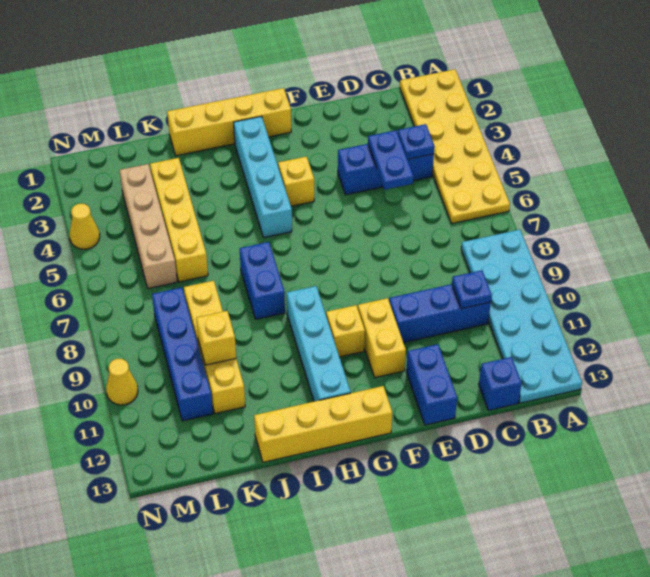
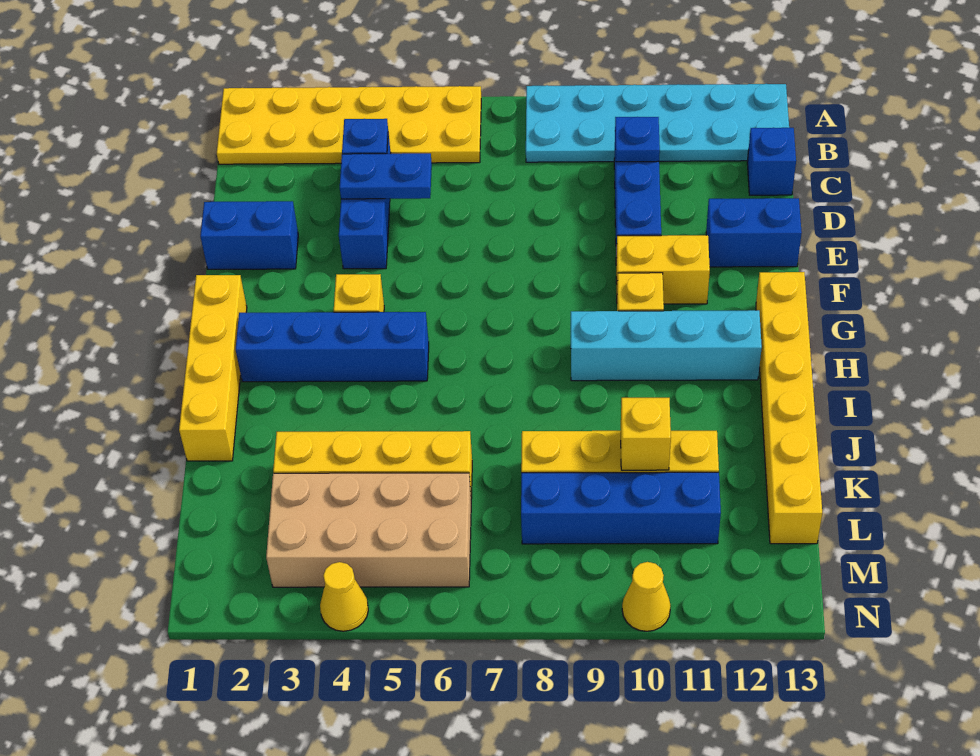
yellow brick G13:J13 level 1 -> yellow brick G13:L13 level 1
cyan brick H2:H5 level 1 -> blue brick H2:H5 level 1
blue brick I7:I8 level 1 -> blue brick E1:E2 level 1
tan brick L3:L6 level 1 -> tan brick L3:M6 level 1

